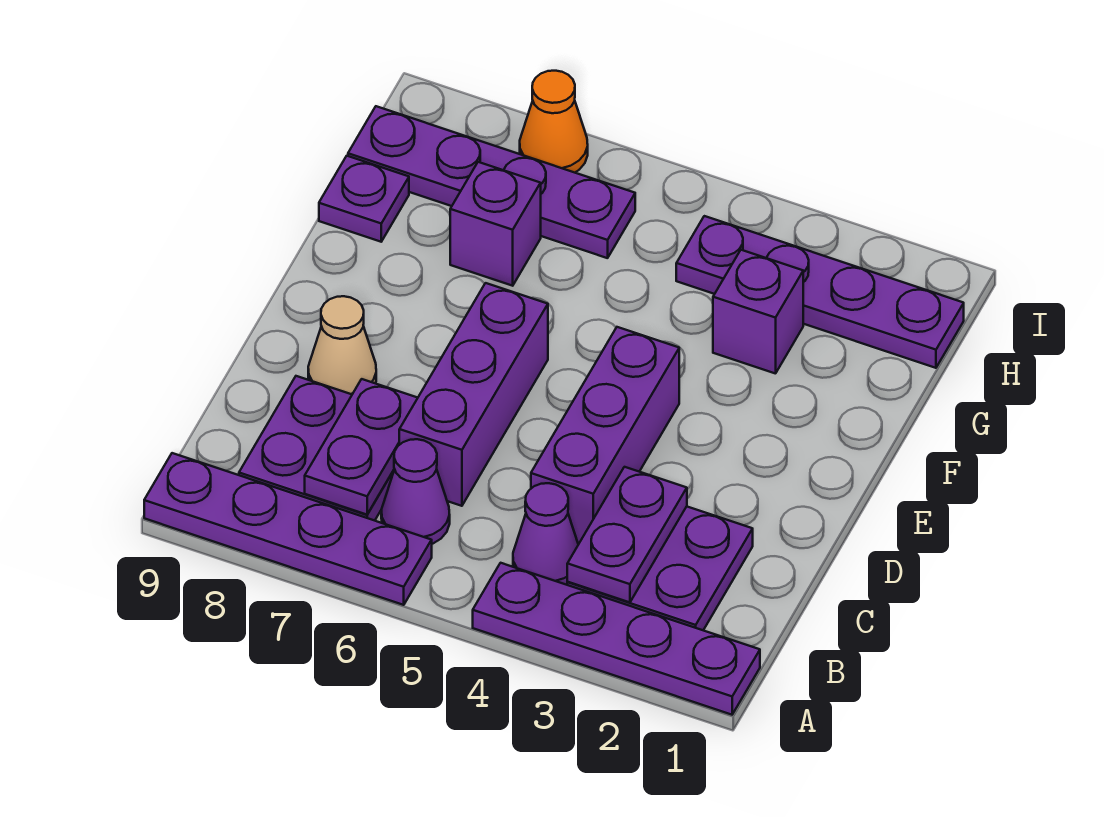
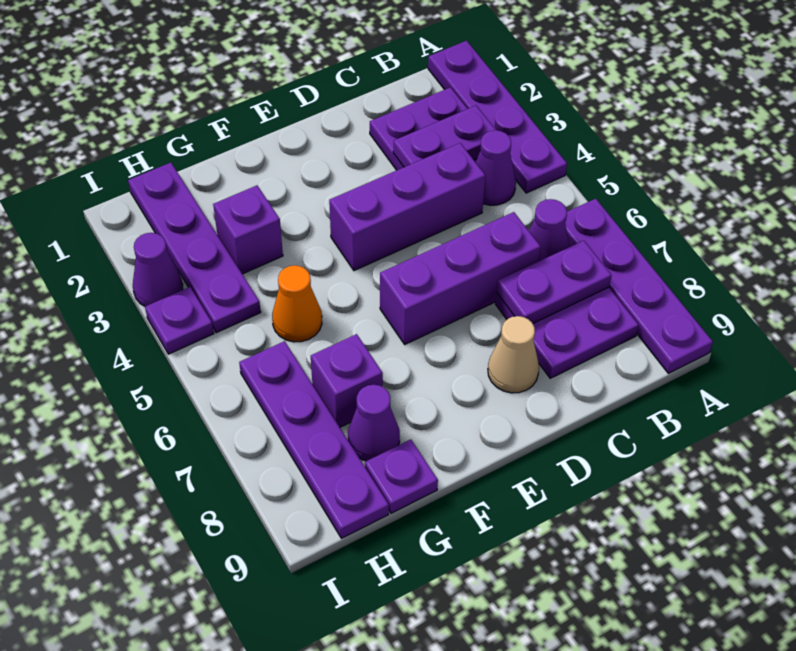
none -> purple cone G8 level 1
none -> purple cone I3 level 1
none -> purple plate I4 level 1
orange cone I7 level 1 -> orange cone G5 level 1

